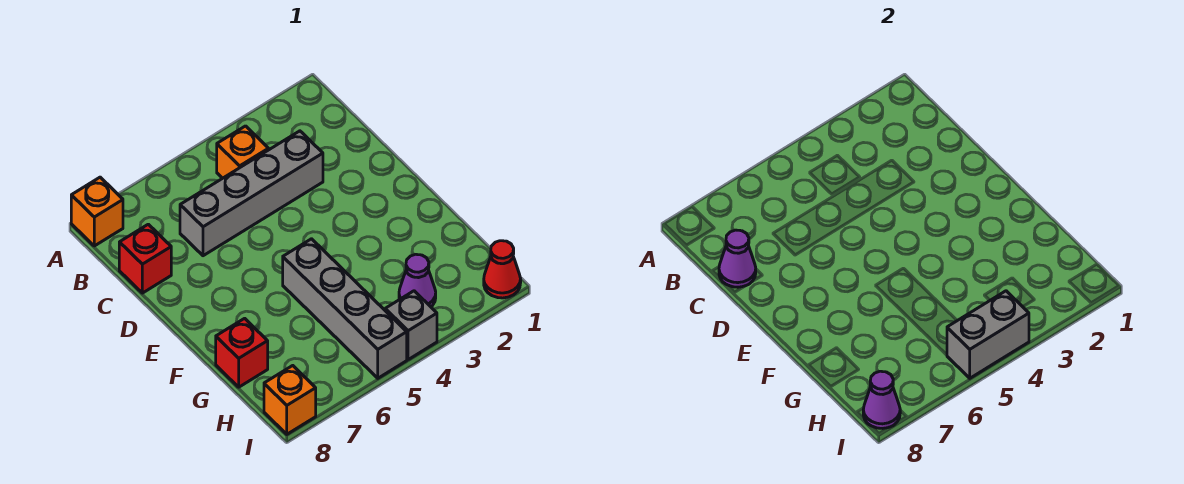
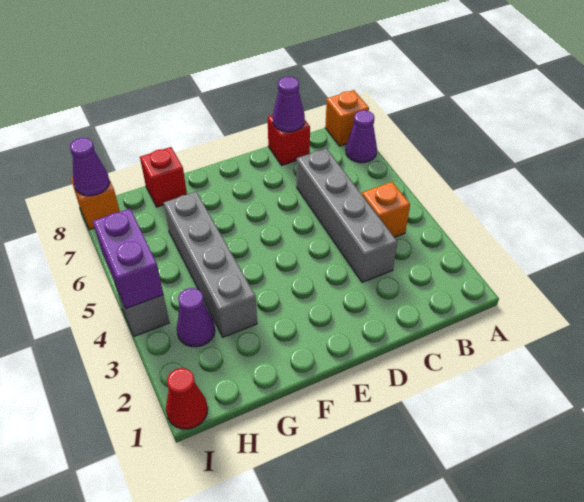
none -> purple cone A7 level 1
grey brick F5:I5 level 1 -> grey brick G3:G6 level 1
grey brick I4:I5 level 2 -> purple brick I4:I5 level 2

